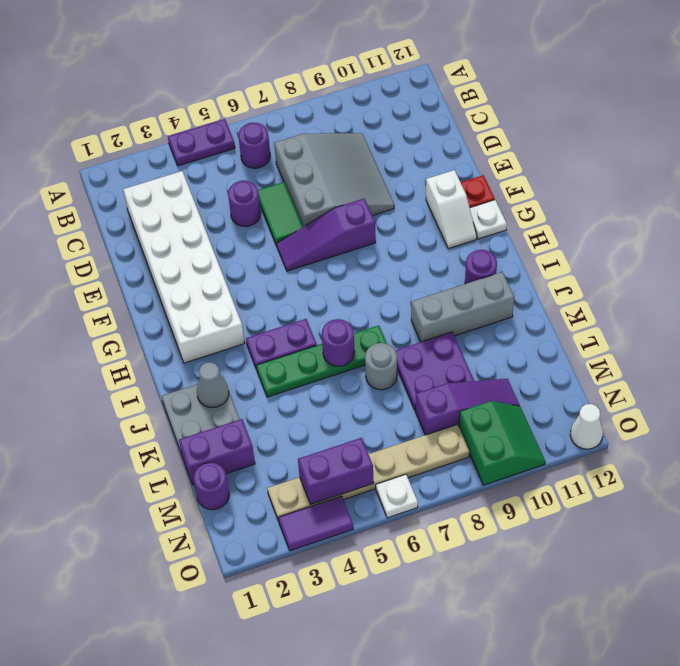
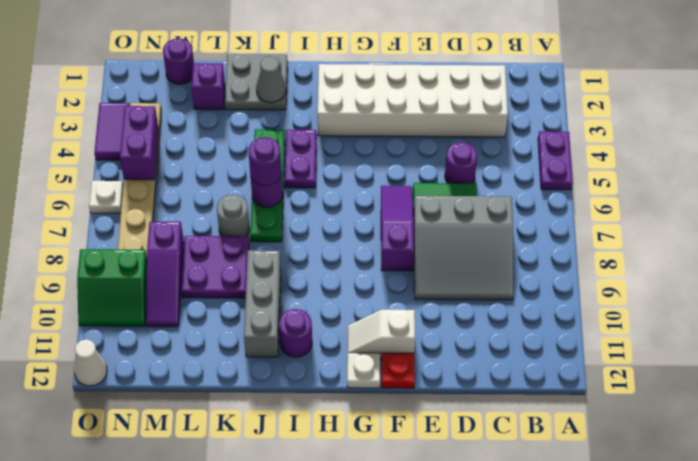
purple round brick B6 level 1 -> purple round brick J6 level 3
purple brick L1:L2 level 1 -> purple brick L2 level 1

